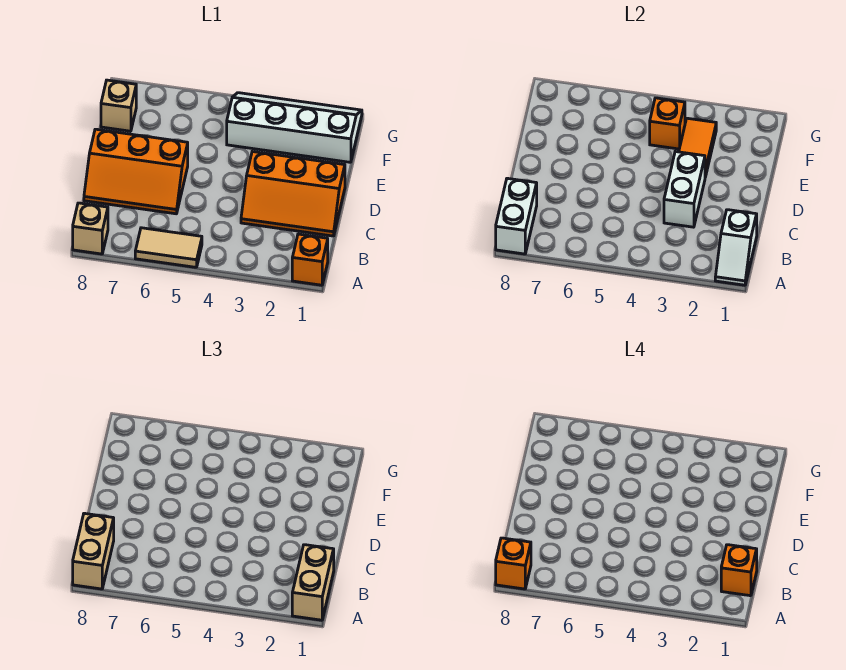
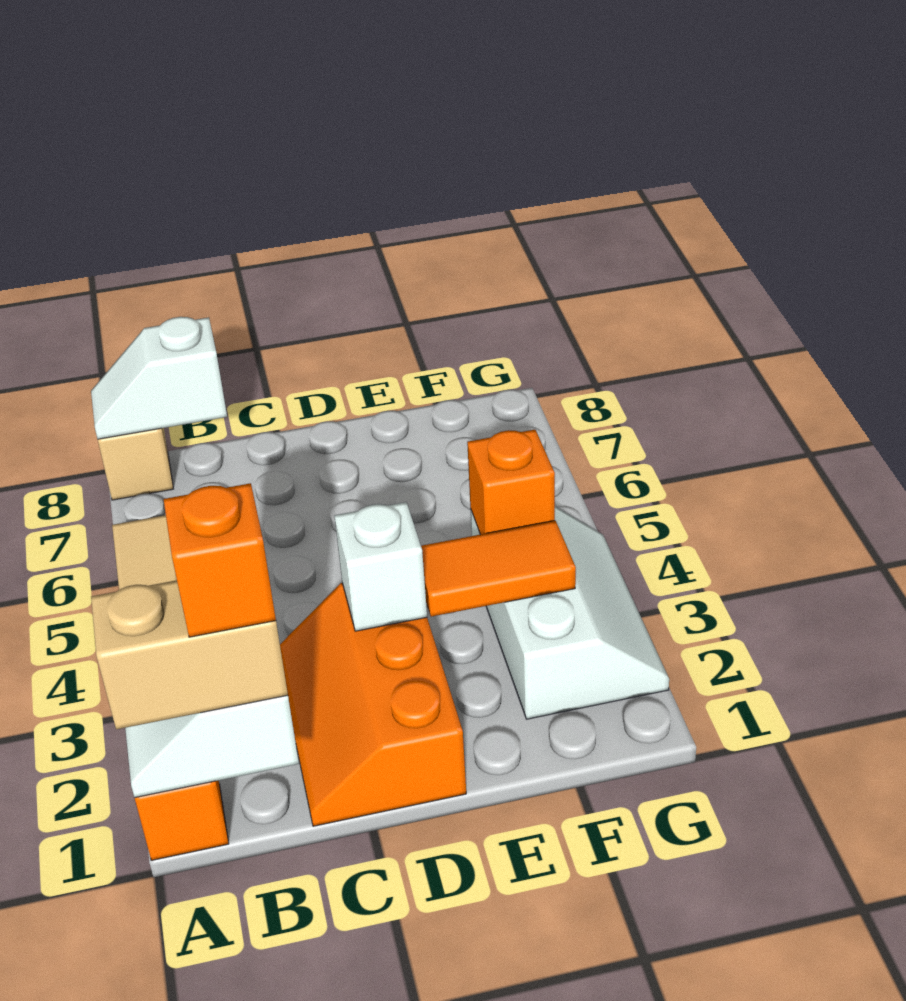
white brick A8:B8 level 2 -> white slope A8:B8 level 2 top B
tan brick A8:B8 level 3 -> none
orange brick A8 level 4 -> none
white brick C3:D3 level 2 -> white brick D3 level 2
orange slope C6:D8 level 1 top D -> none
white slope F1:G4 level 1 top F -> white slope F2:G4 level 1 top F
tan brick F8 level 1 -> none

